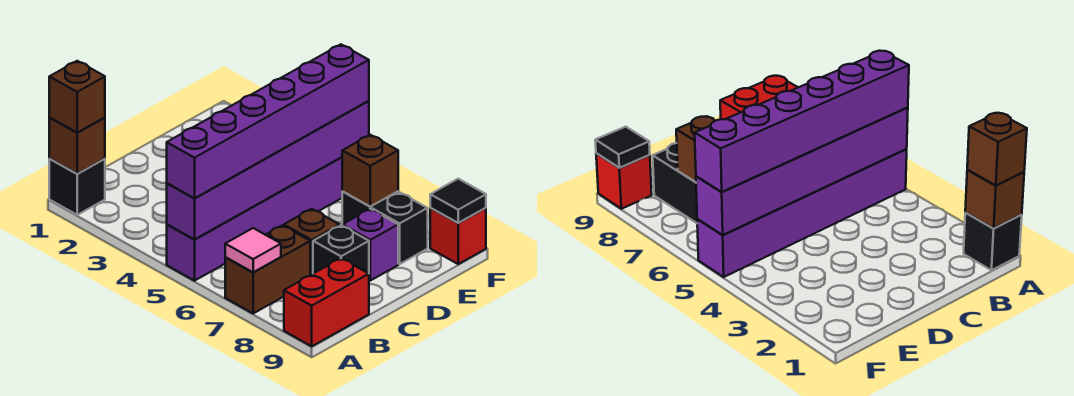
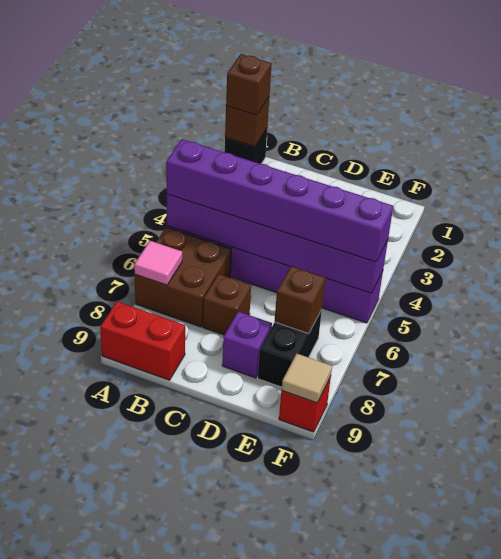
brown brick A7:B7 level 1 -> brown brick A6:B7 level 1
black brick C8 level 1 -> none
black tile F9 level 2 -> tan tile F9 level 2

